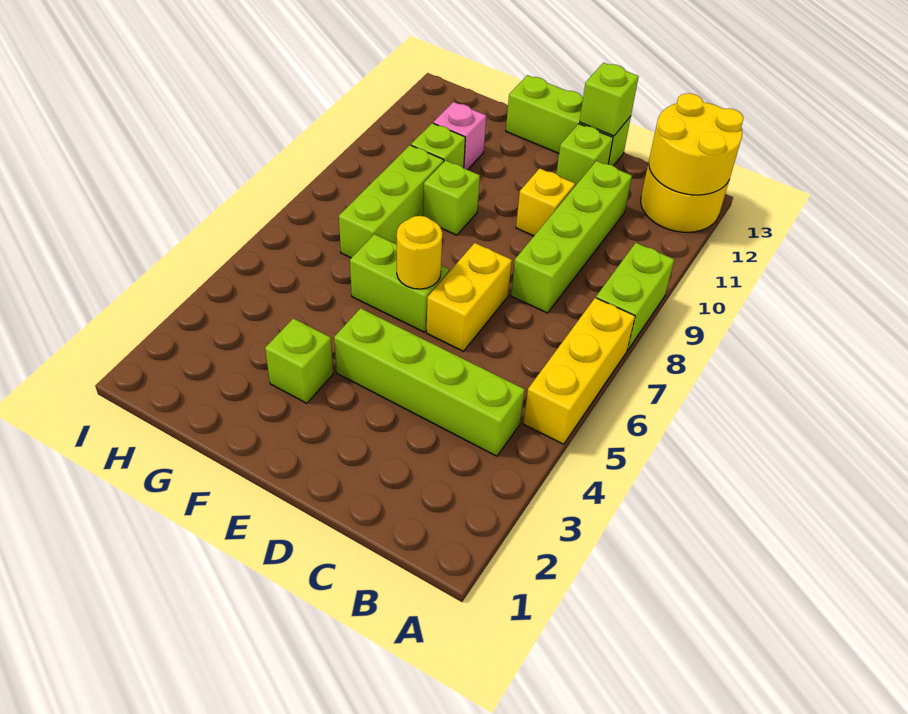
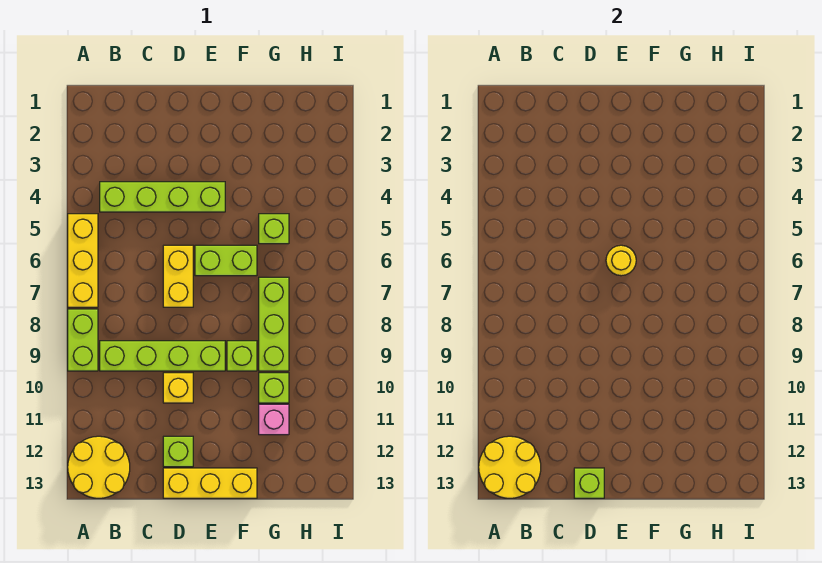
lime brick C8:C11 level 1 -> lime brick B9:E9 level 1
lime brick D13:F13 level 1 -> yellow brick D13:F13 level 1
lime brick F3 level 1 -> lime brick G5 level 1

